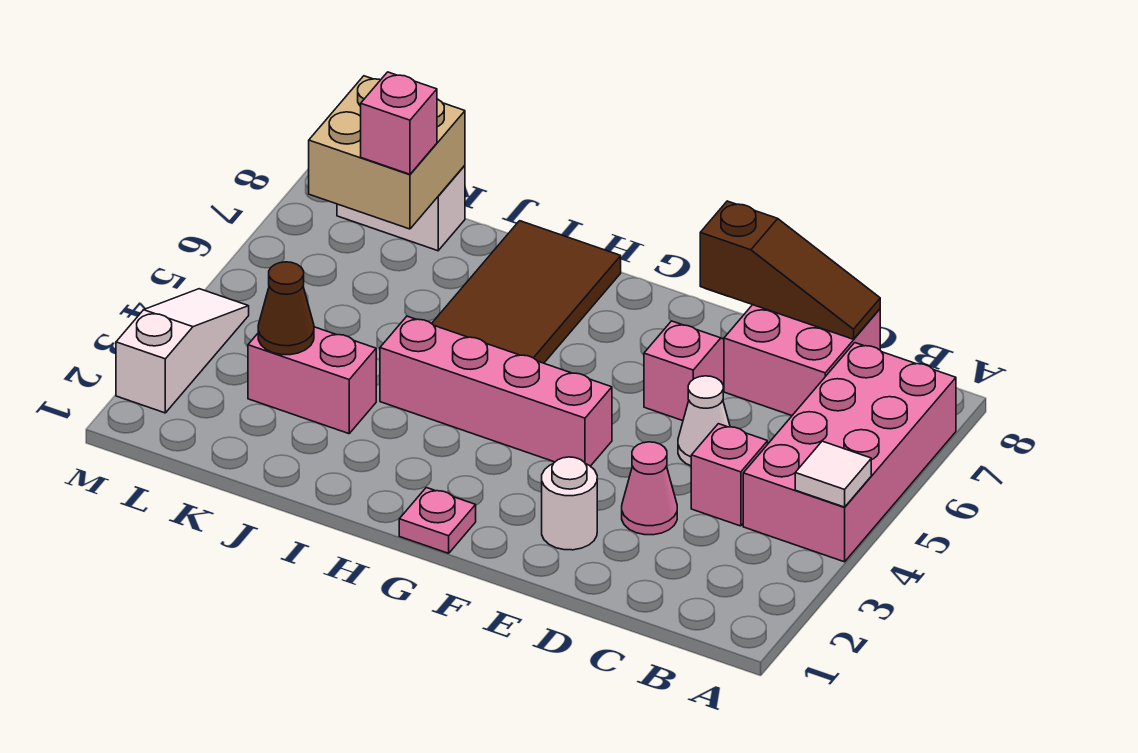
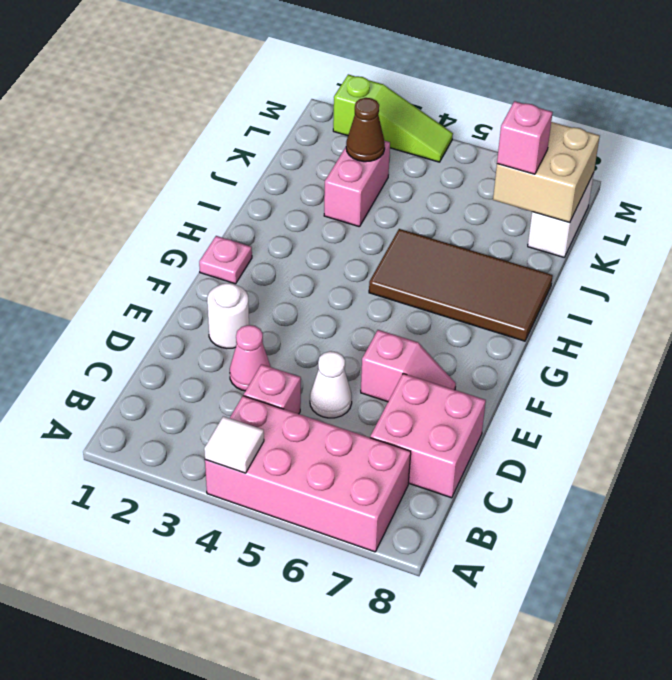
brown slope C8:E8 level 2 top E -> none
pink brick F4:I4 level 1 -> none
white slope M2:M4 level 1 top 2 -> lime slope M2:M4 level 1 top 2

